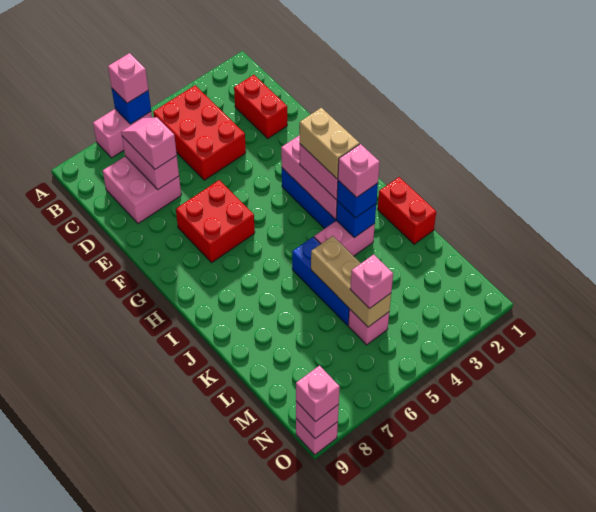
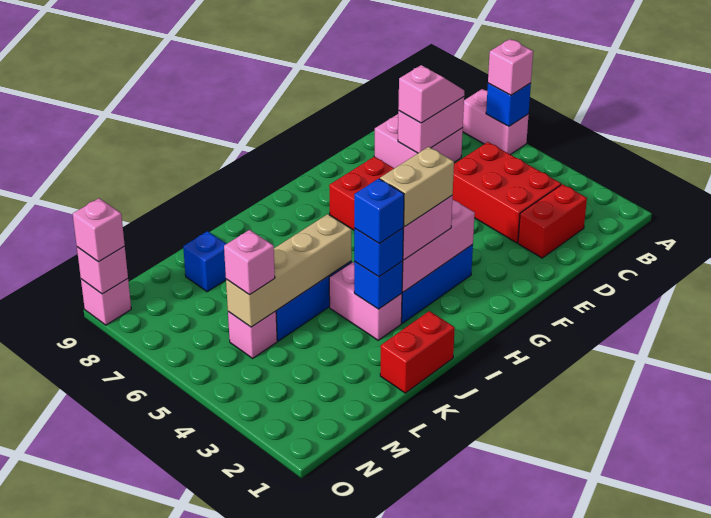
red brick B4:D5 level 1 -> red brick C3:D5 level 1
pink brick J3 level 4 -> blue brick J3 level 4
tan brick K5:M5 level 2 -> tan brick J5:M5 level 2
none -> blue brick L8 level 1

